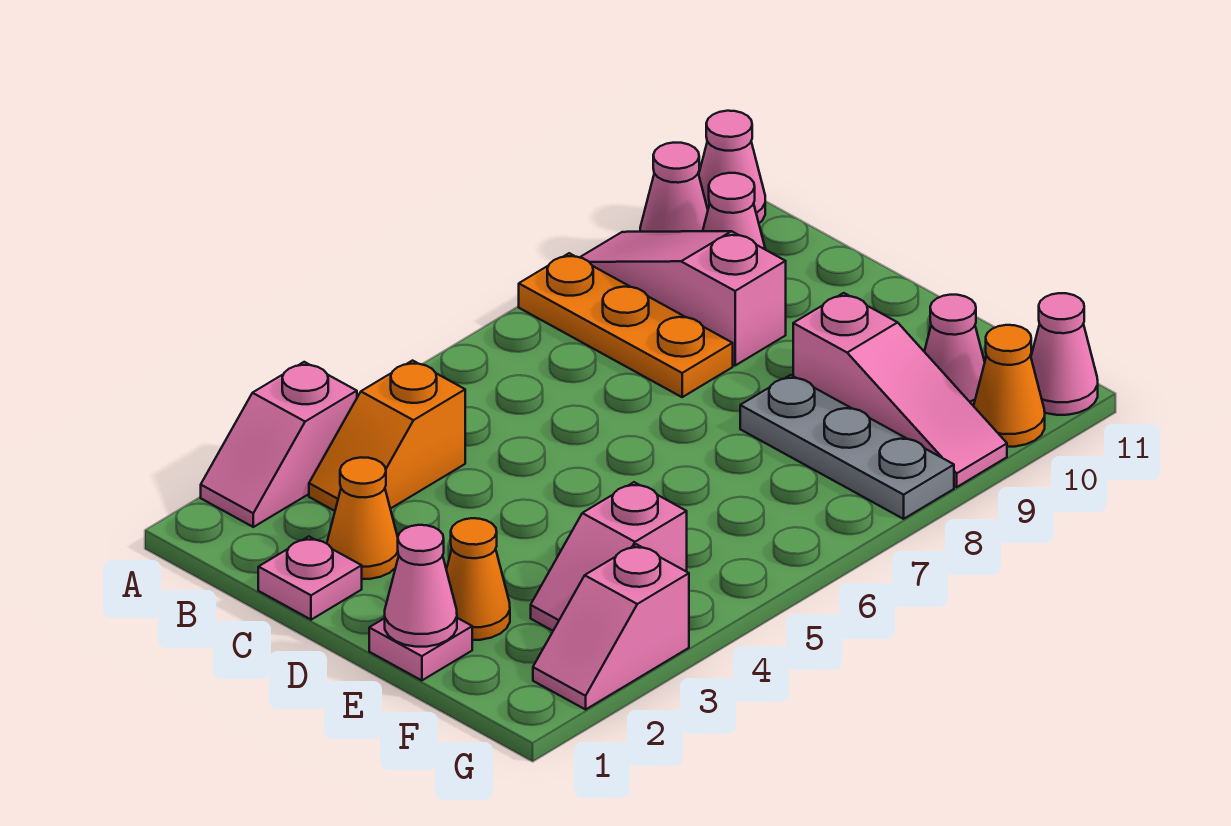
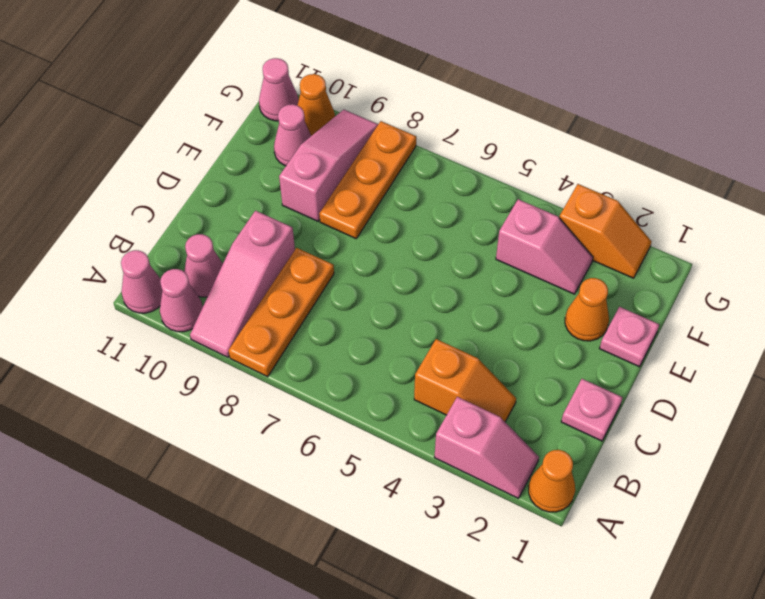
orange cone C2 level 1 -> orange cone A1 level 1
pink cone E1 level 2 -> none
grey plate E8:G8 level 1 -> orange plate E8:G8 level 1
pink slope G2:G3 level 1 top 3 -> orange slope G2:G3 level 1 top 3

